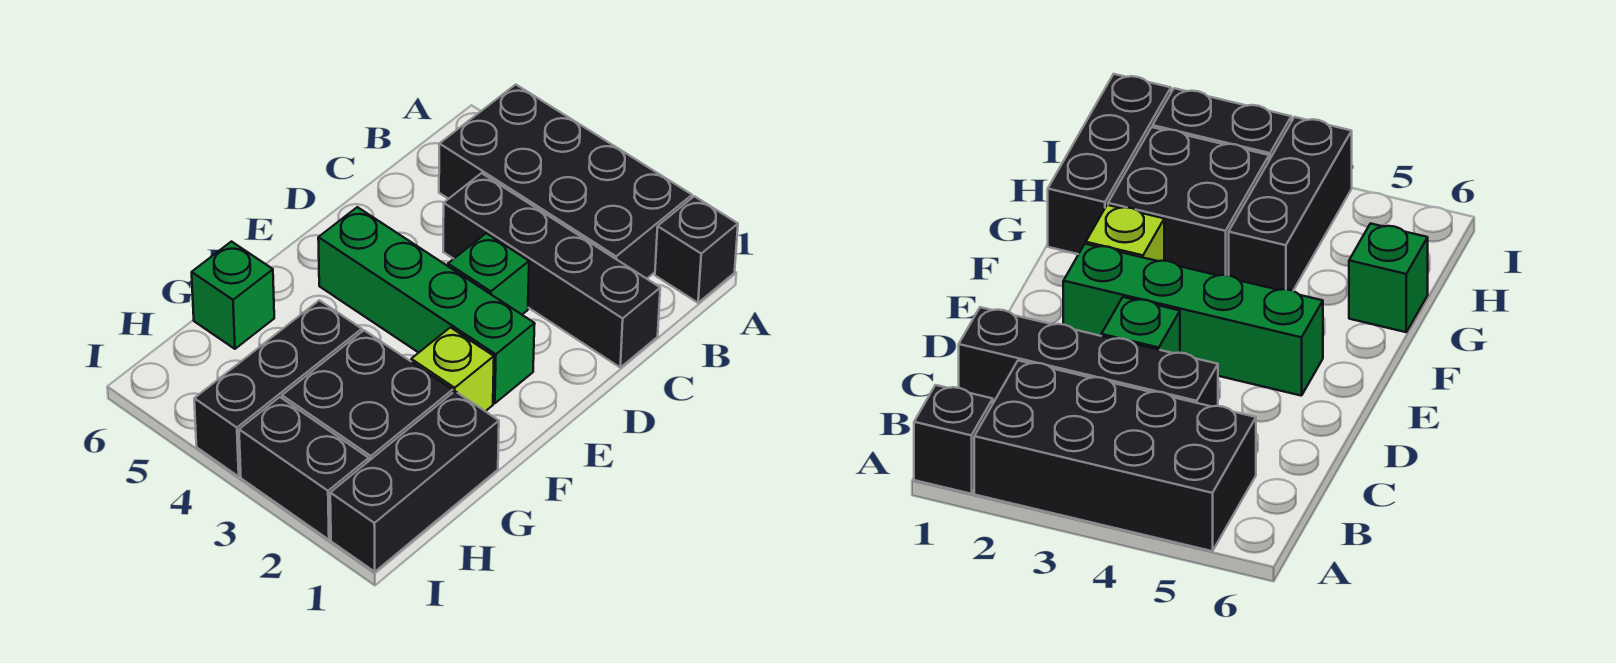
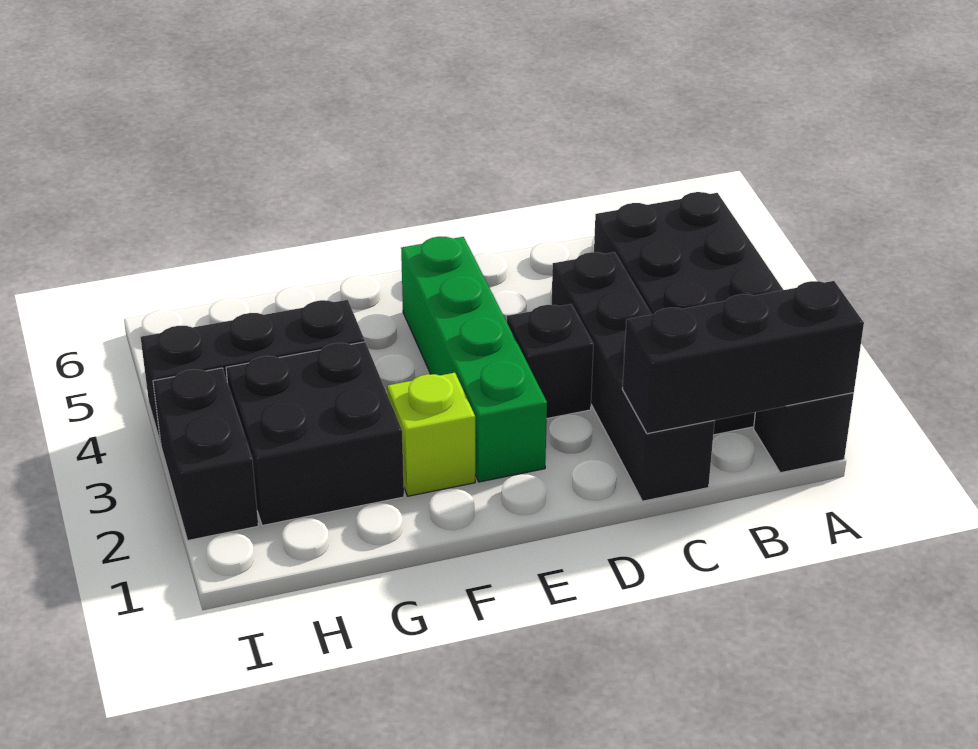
green brick D3 level 1 -> black brick D3 level 1
black brick G1:I1 level 1 -> black brick A1:C1 level 2
green brick G6 level 1 -> none

